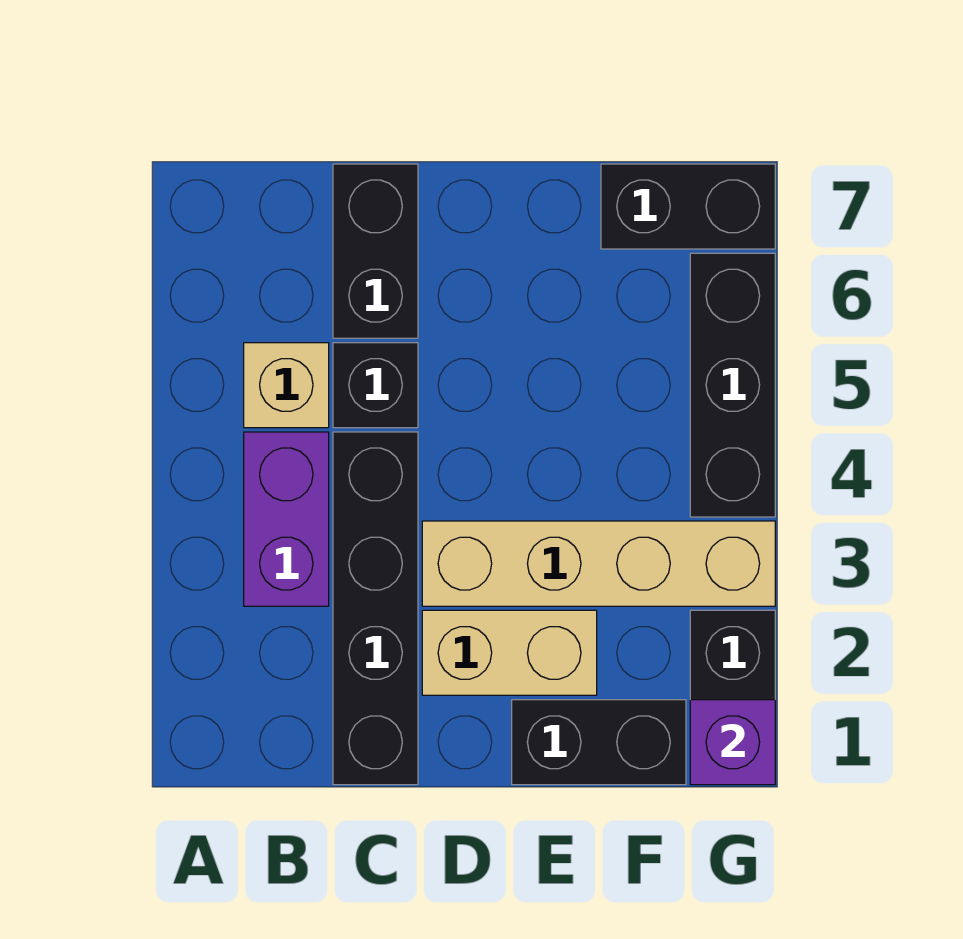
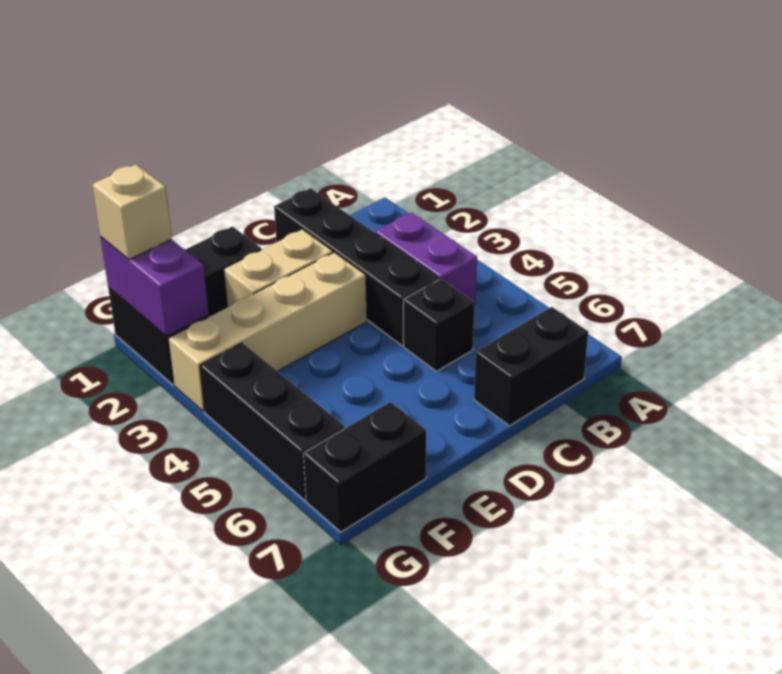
tan brick B5 level 1 -> tan brick G1 level 3
black brick C6:C7 level 1 -> black brick B7:C7 level 1
purple brick G1 level 2 -> purple brick G1:G2 level 2

